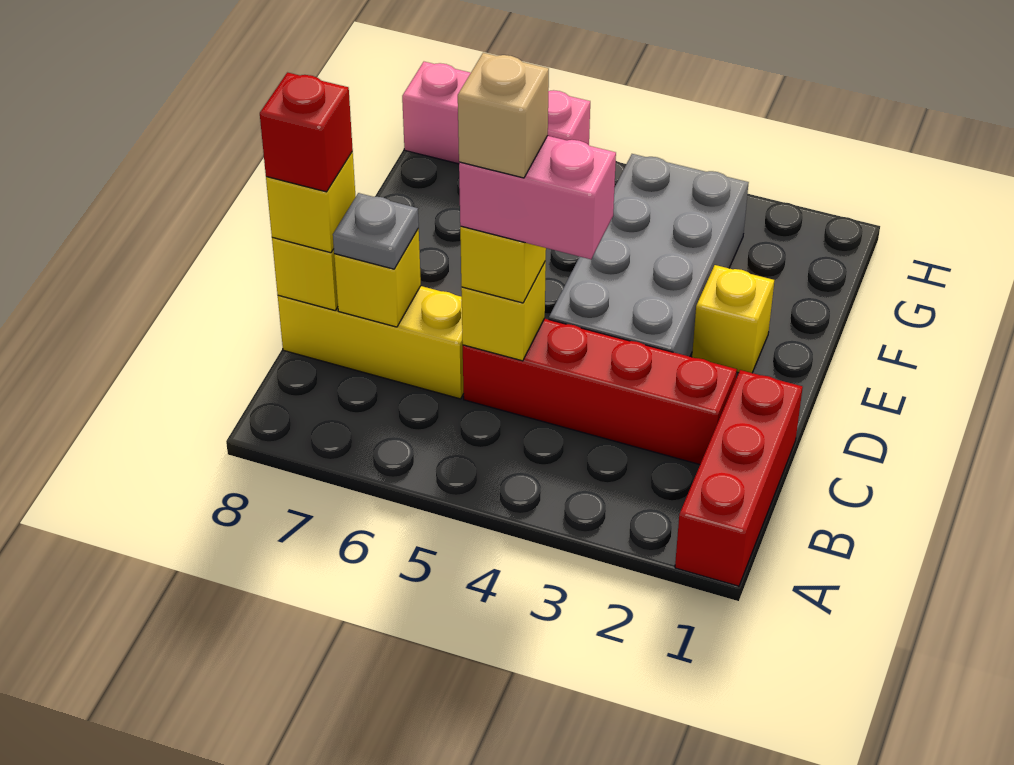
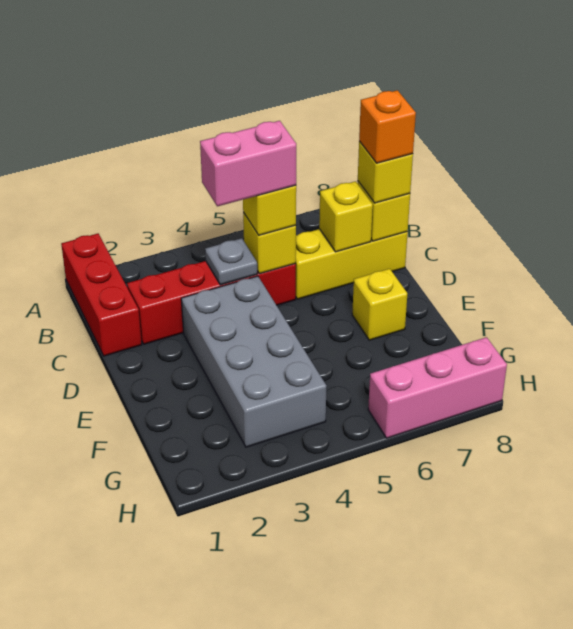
tan brick C5 level 5 -> none
grey plate C7 level 3 -> grey plate C4 level 2
red brick C8 level 4 -> orange brick C8 level 4
yellow brick E2 level 1 -> yellow brick E7 level 1

